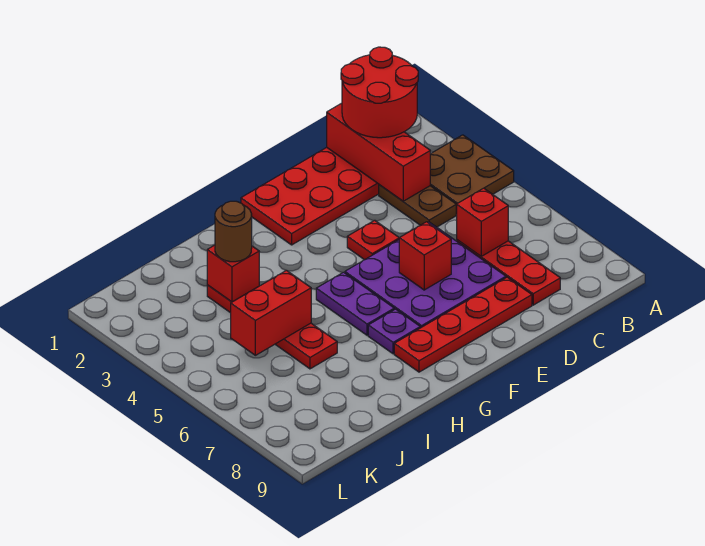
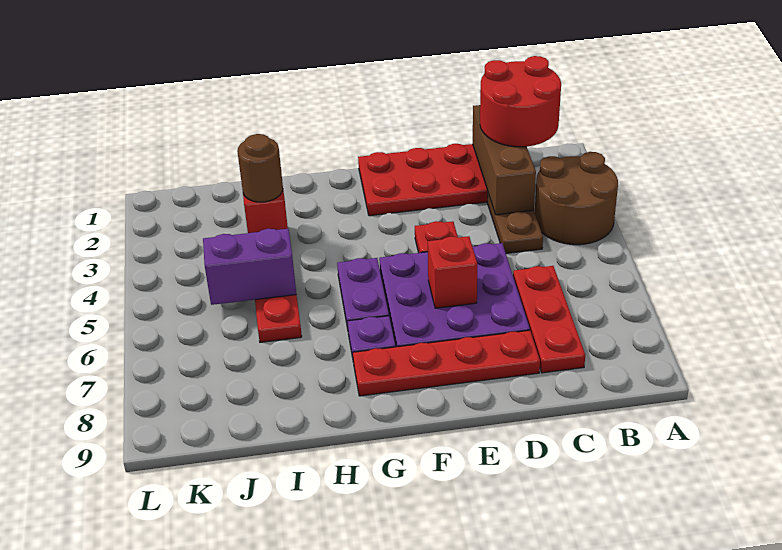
brown plate A3:B4 level 1 -> brown round brick A3:B4 level 1
red brick C1:C3 level 2 -> brown brick C1:C3 level 2
red brick C6 level 2 -> none
red brick I5:J5 level 2 -> purple brick I5:J5 level 2

